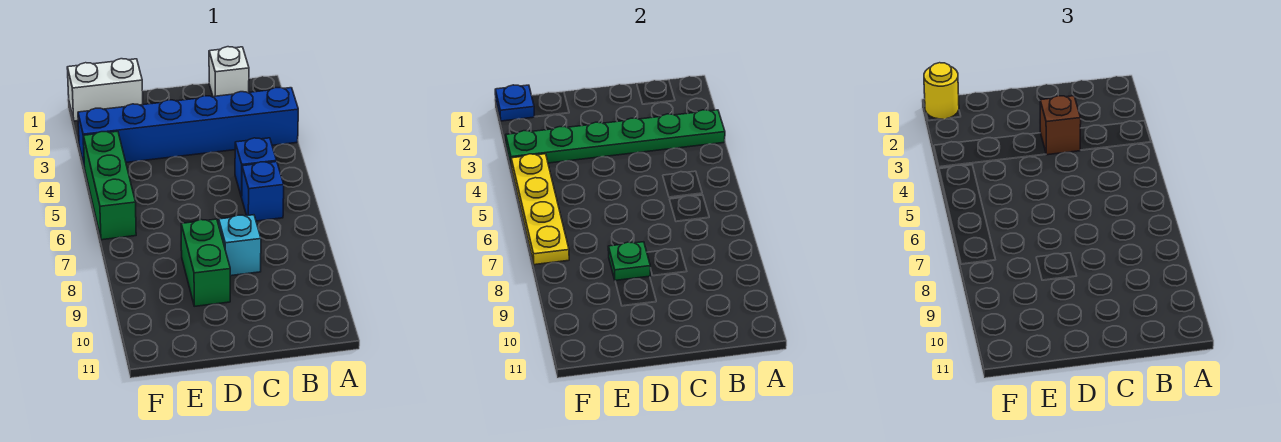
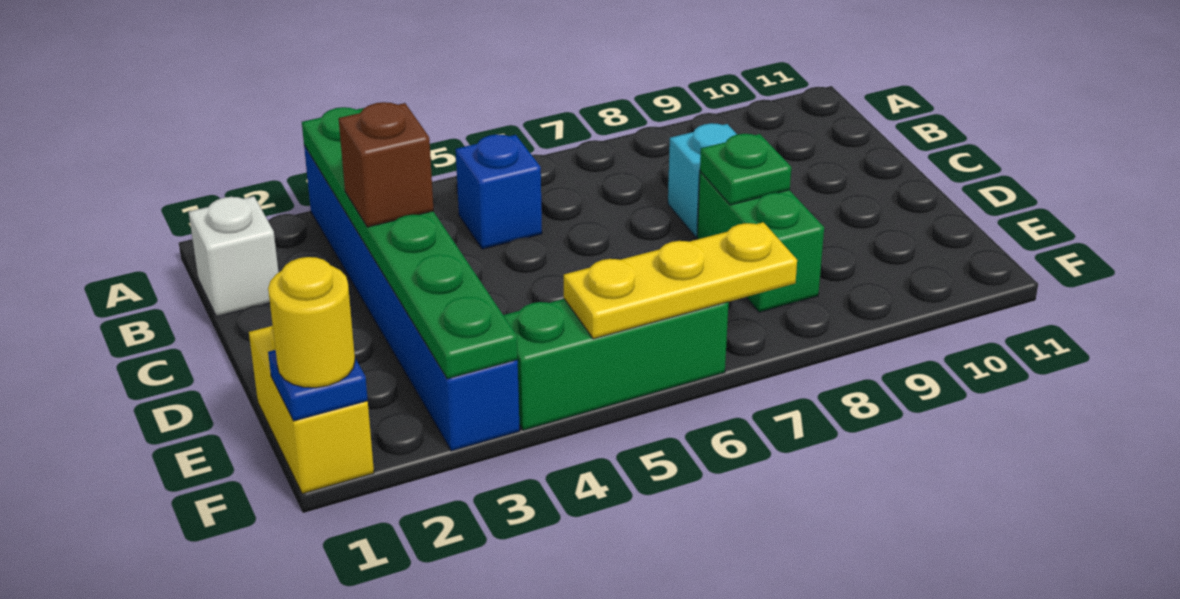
blue brick B6 level 1 -> none
green brick D8:D9 level 1 -> green brick D8:E8 level 1
white brick E1:F1 level 1 -> yellow brick E1:F1 level 1
yellow plate F4:F7 level 2 -> yellow plate F5:F7 level 2

